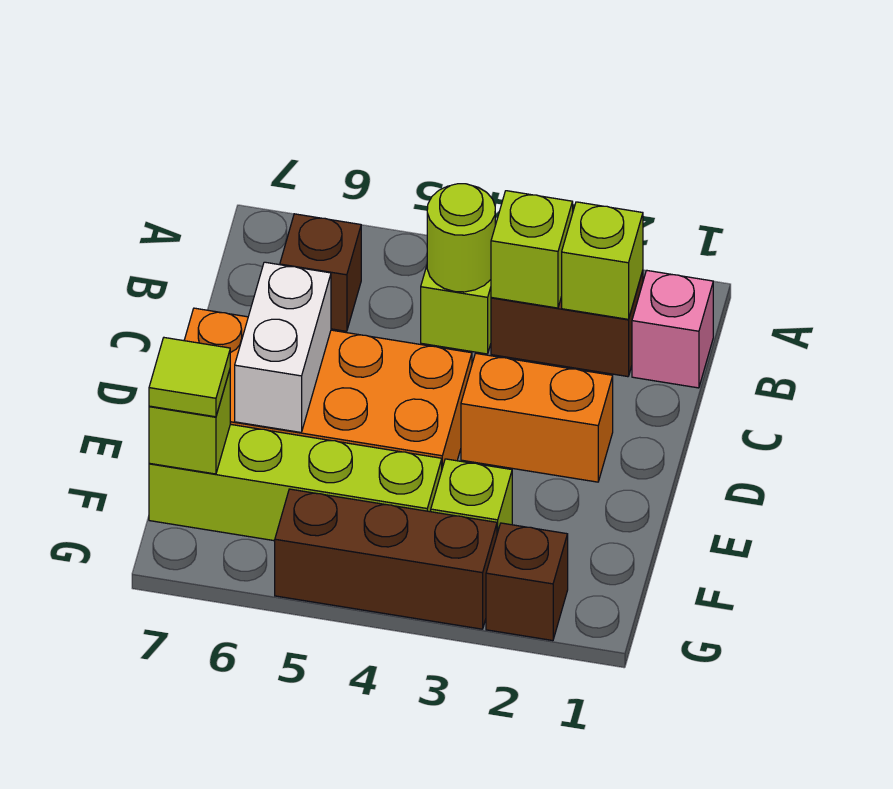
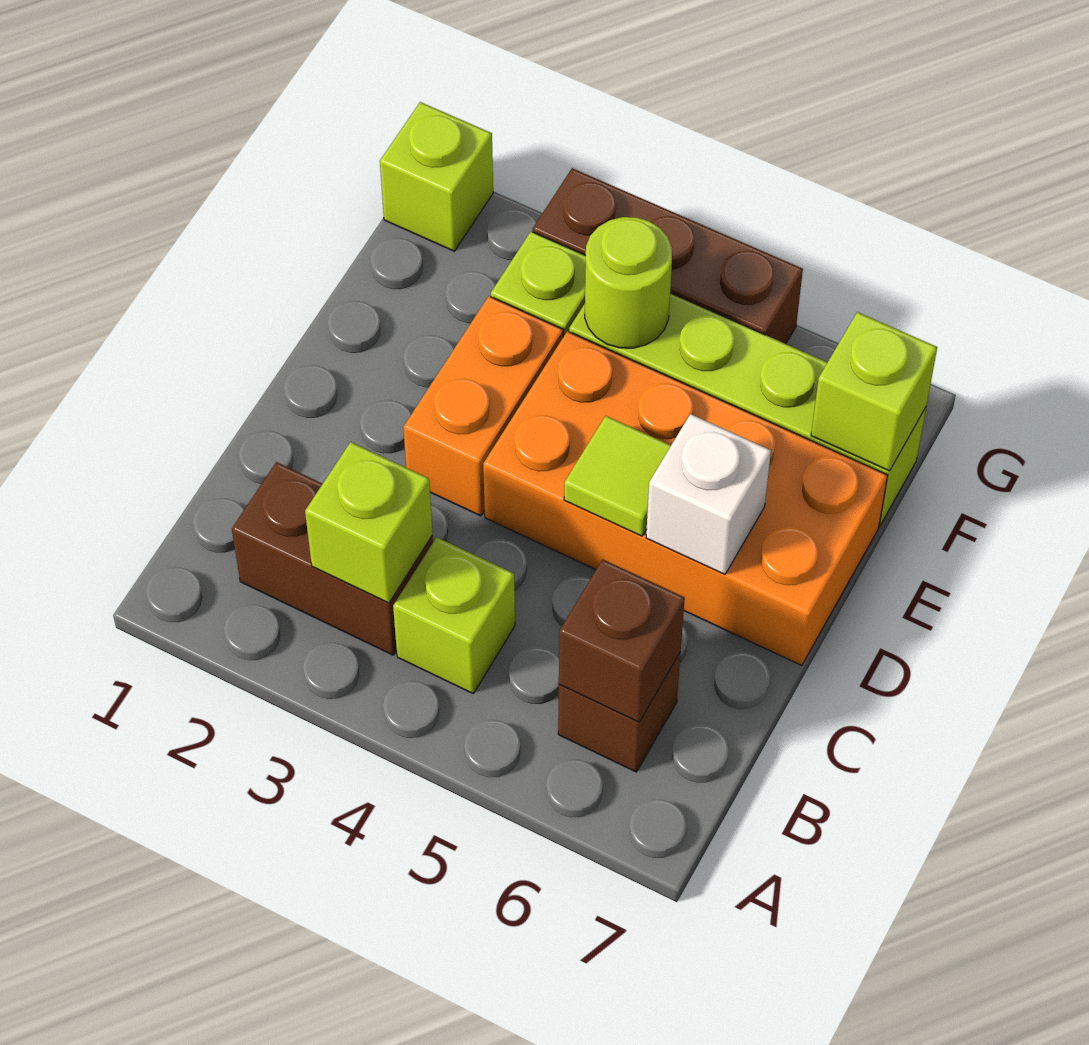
pink brick B1 level 1 -> none
lime brick B2 level 2 -> lime brick G1 level 1
lime round brick B4 level 2 -> lime round brick F4 level 2
orange brick D2:D3 level 1 -> orange brick D3:E3 level 1
white brick D6:E6 level 2 -> white brick D6 level 2
lime tile F7 level 3 -> lime tile D5 level 2
brown brick G2 level 1 -> brown brick B6 level 2

